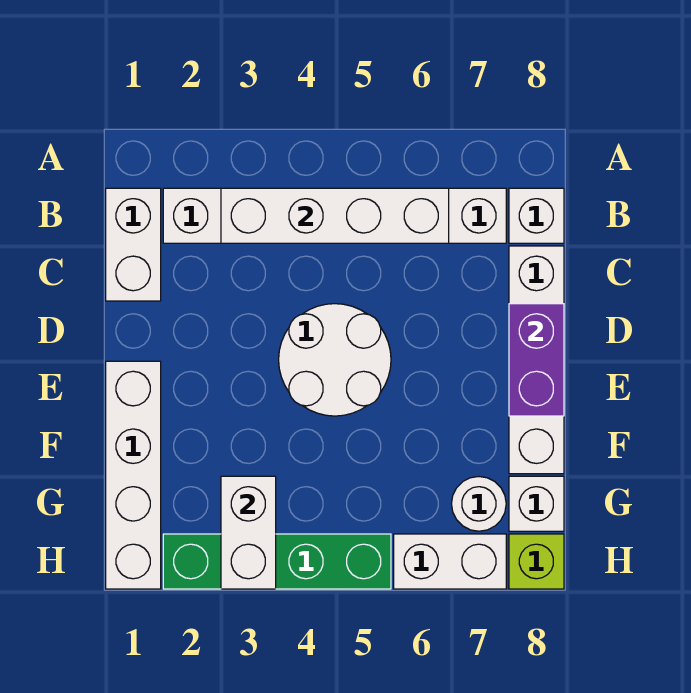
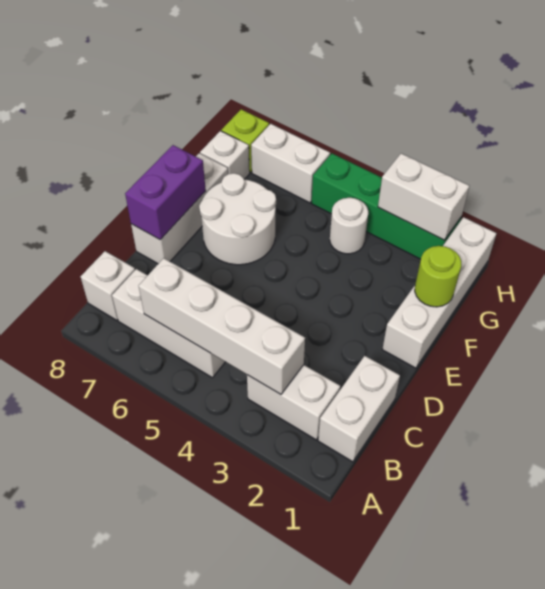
white brick C8:F8 level 1 -> white brick D8:F8 level 1
white round brick D4:E5 level 1 -> white round brick E6:F7 level 1
none -> lime round brick F1 level 2
white brick G3:H3 level 2 -> white brick H2:H3 level 2
white round brick G7 level 1 -> white round brick G4 level 1

